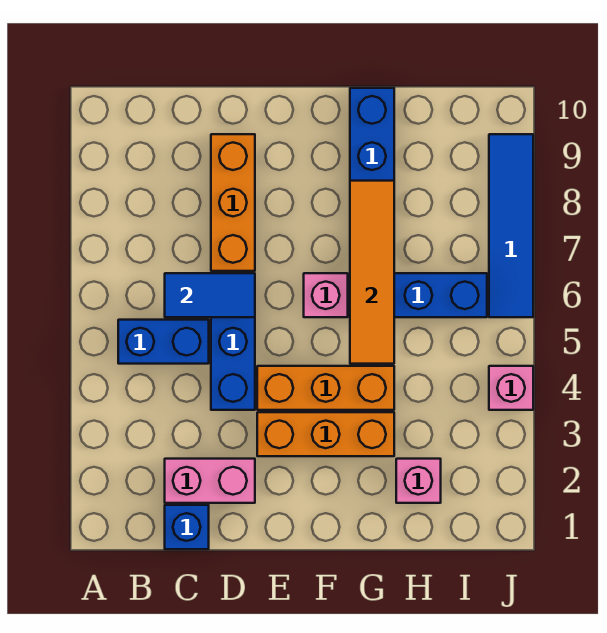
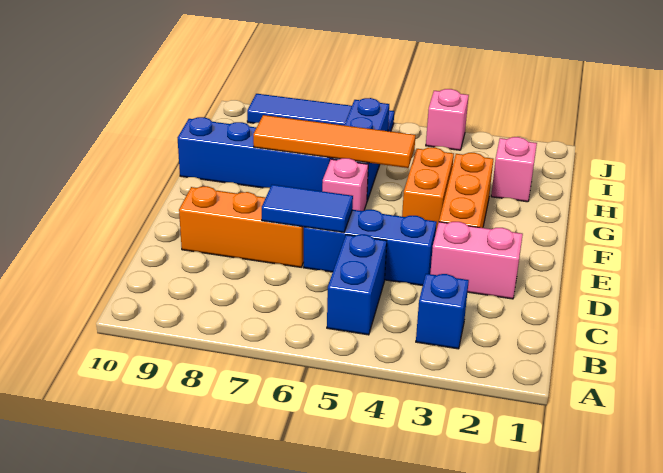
blue brick C1 level 1 -> blue brick B3 level 1
pink brick C2:D2 level 1 -> pink brick D2:D3 level 1
blue tile C6:D6 level 2 -> blue tile D6:D7 level 2
orange brick E4:G4 level 1 -> orange brick F4:G4 level 1

